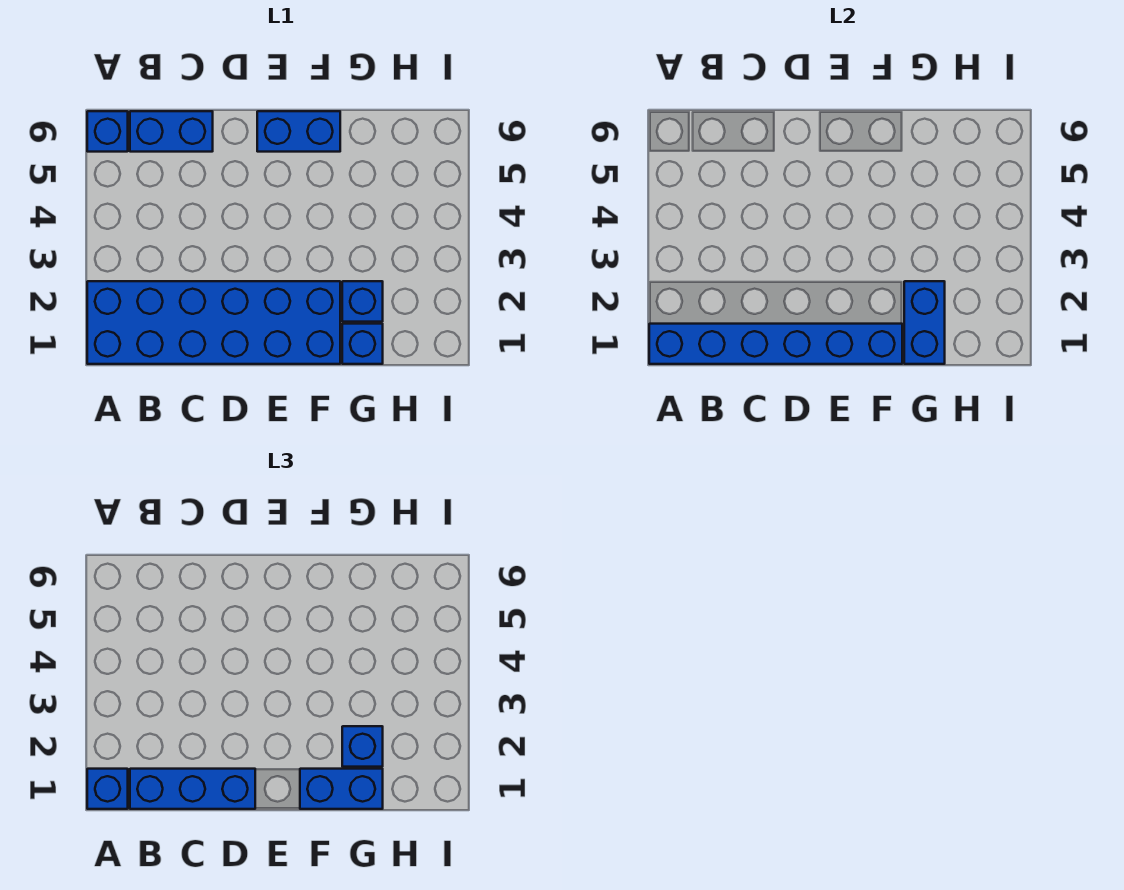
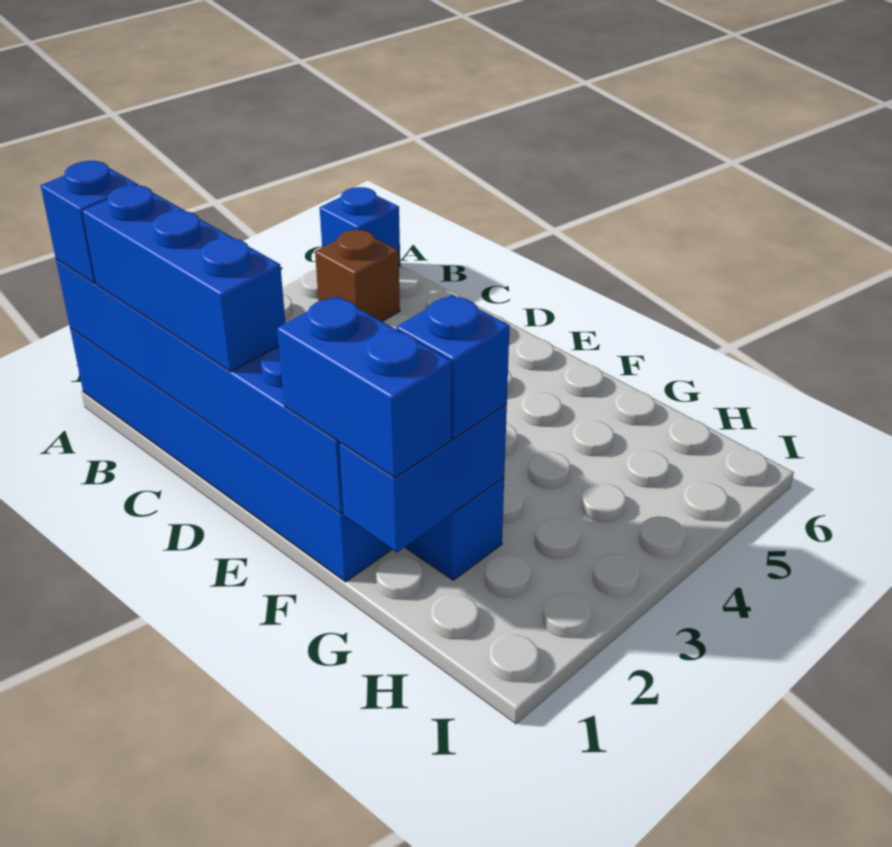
none -> brown brick B5 level 1
blue brick B6:C6 level 1 -> none
blue brick E6:F6 level 1 -> none
blue brick G1 level 1 -> none

